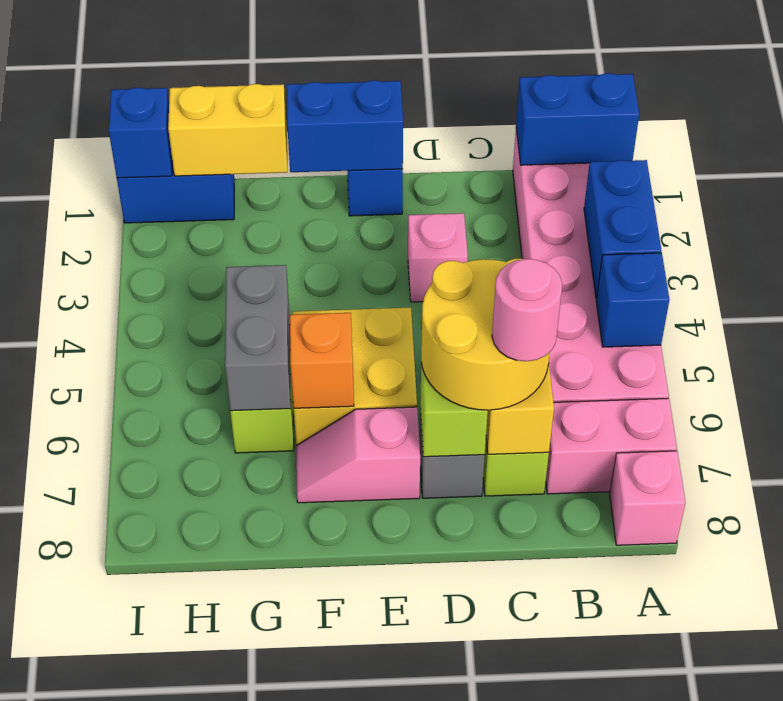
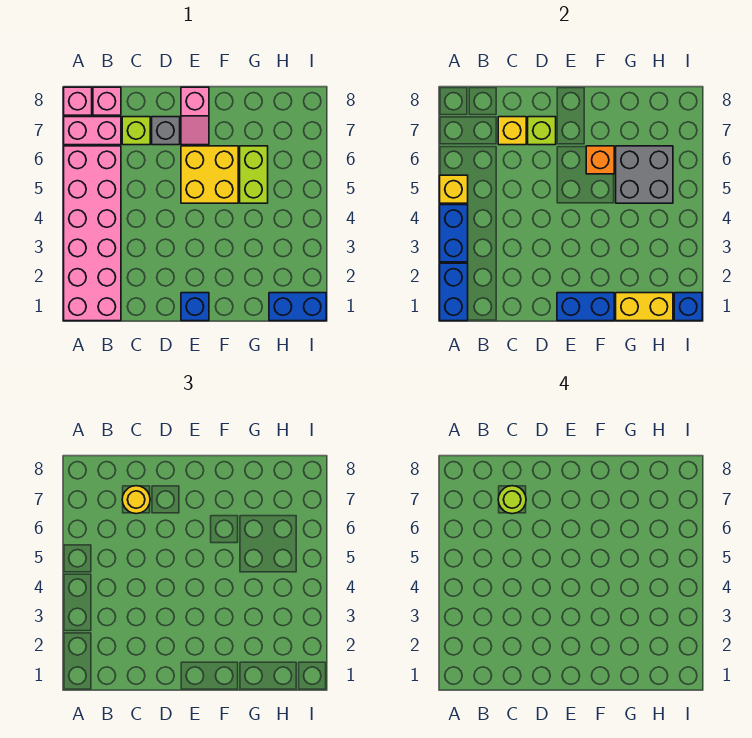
blue brick A1:B1 level 2 -> blue brick A1:A2 level 2
blue brick A5 level 2 -> yellow brick A5 level 2
yellow round brick C6:D7 level 3 -> yellow round brick C7 level 3
pink round brick C7 level 4 -> lime round brick C7 level 4
pink brick D3 level 1 -> pink brick B8 level 1
pink slope E7:F7 level 1 top E -> pink slope E7:E8 level 1 top 8
grey brick G5:G6 level 2 -> grey brick G5:H6 level 2

